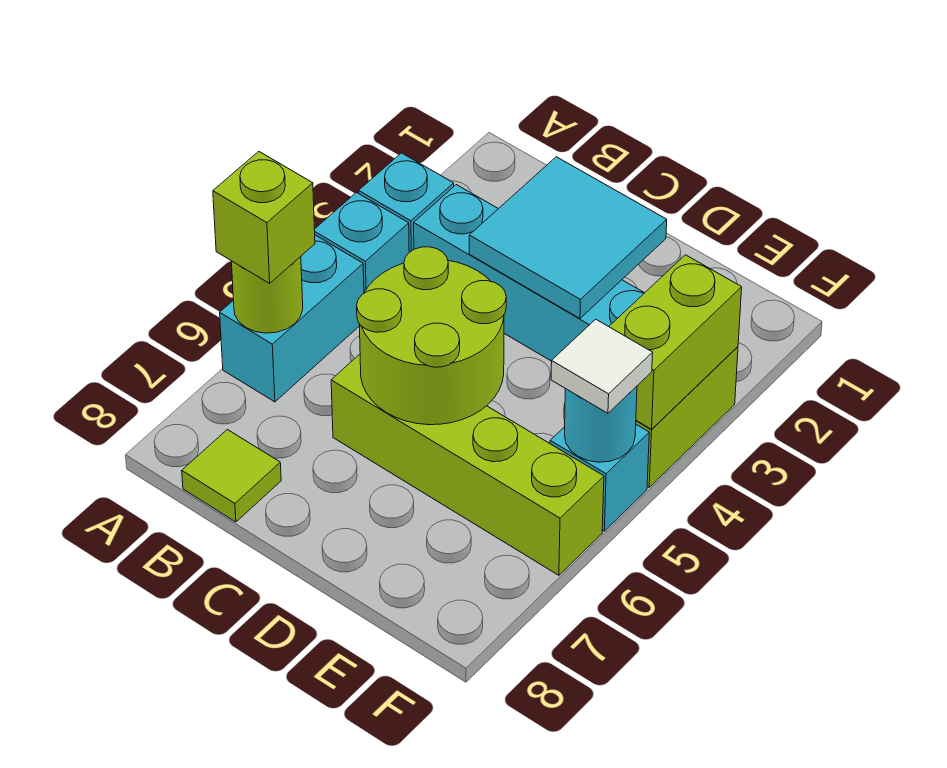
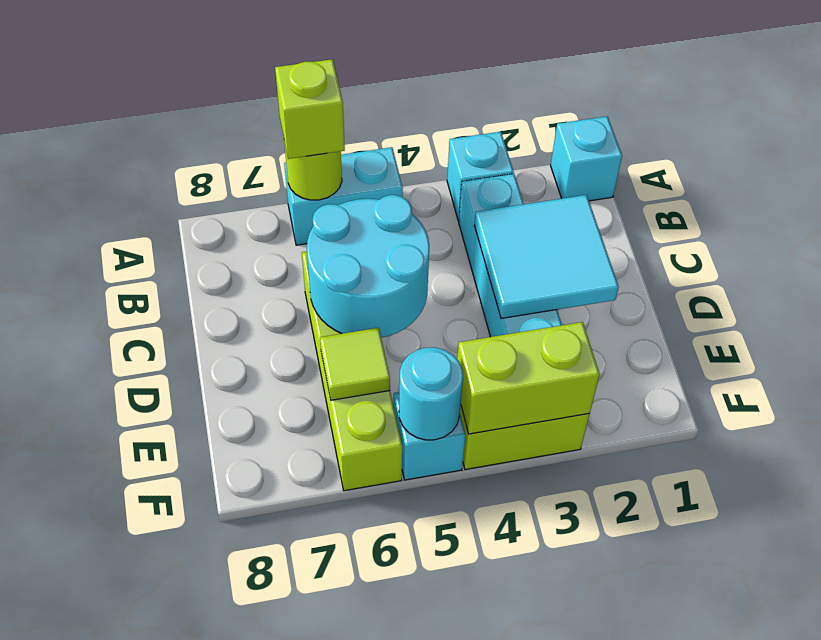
cyan brick A4 level 1 -> cyan brick A1 level 1
lime tile B8 level 1 -> lime tile E6 level 2
lime round brick C5:D6 level 2 -> cyan round brick C5:D6 level 2
white tile F5 level 3 -> none

